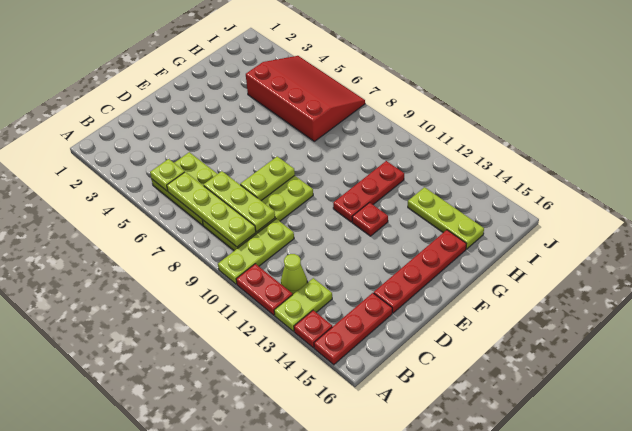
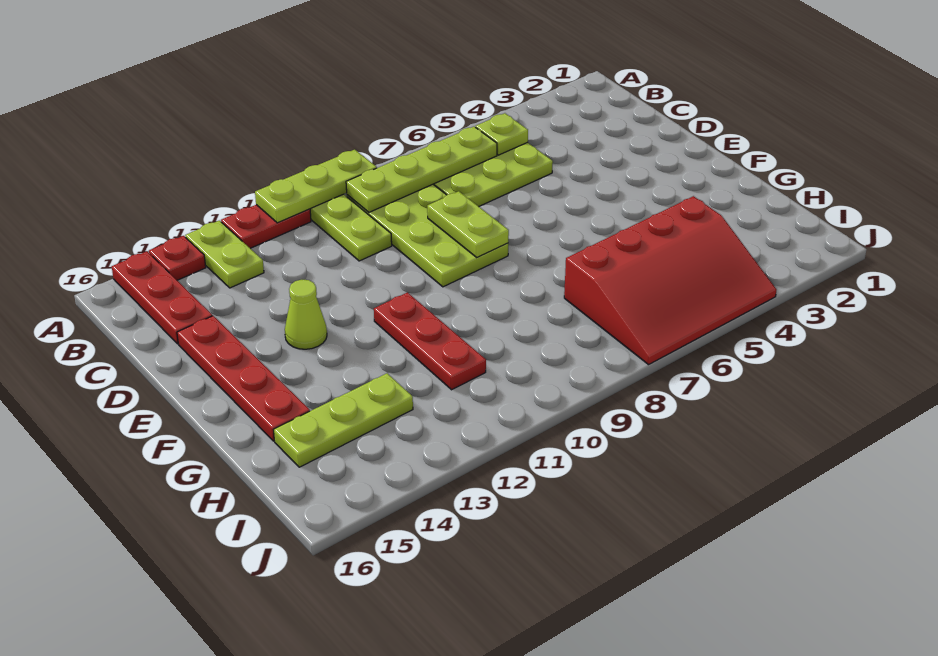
lime cone B12 level 1 -> lime cone E13 level 1
lime plate C7:C9 level 2 -> lime plate A9:A11 level 2
red plate F12 level 1 -> none

